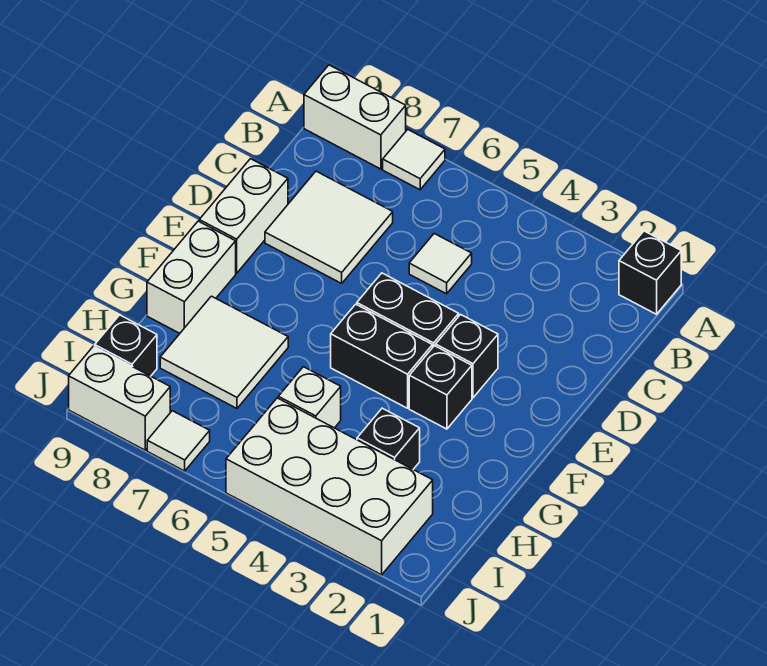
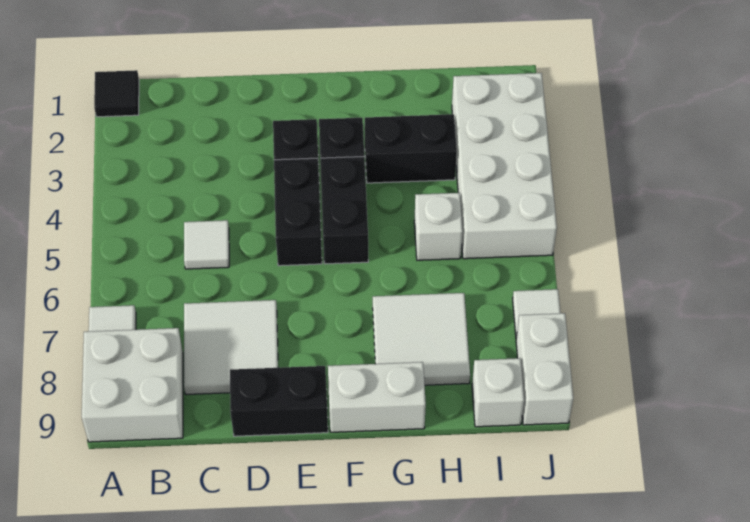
black brick A1 level 1 -> black tile A1 level 1
white brick A8:A9 level 1 -> white brick A8:B9 level 1
white brick D9:E9 level 1 -> black brick D9:E9 level 1
black brick H3 level 1 -> black brick G3:H3 level 1
black brick I9 level 1 -> white brick I9 level 1

